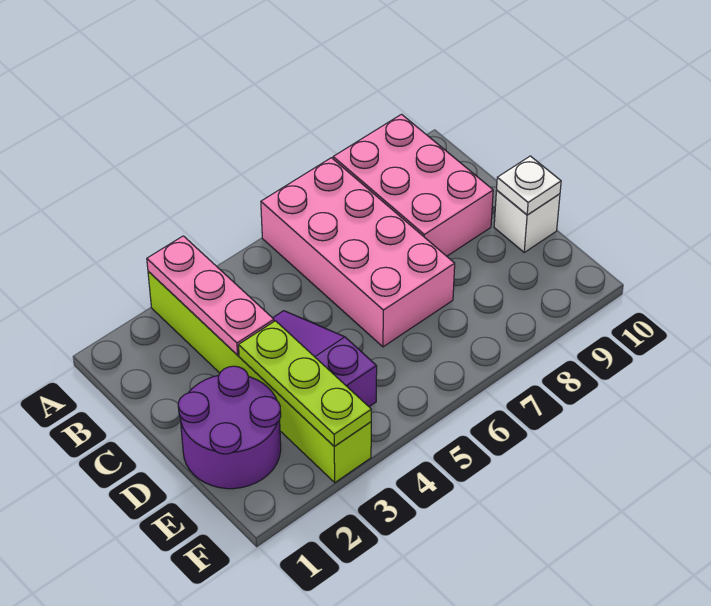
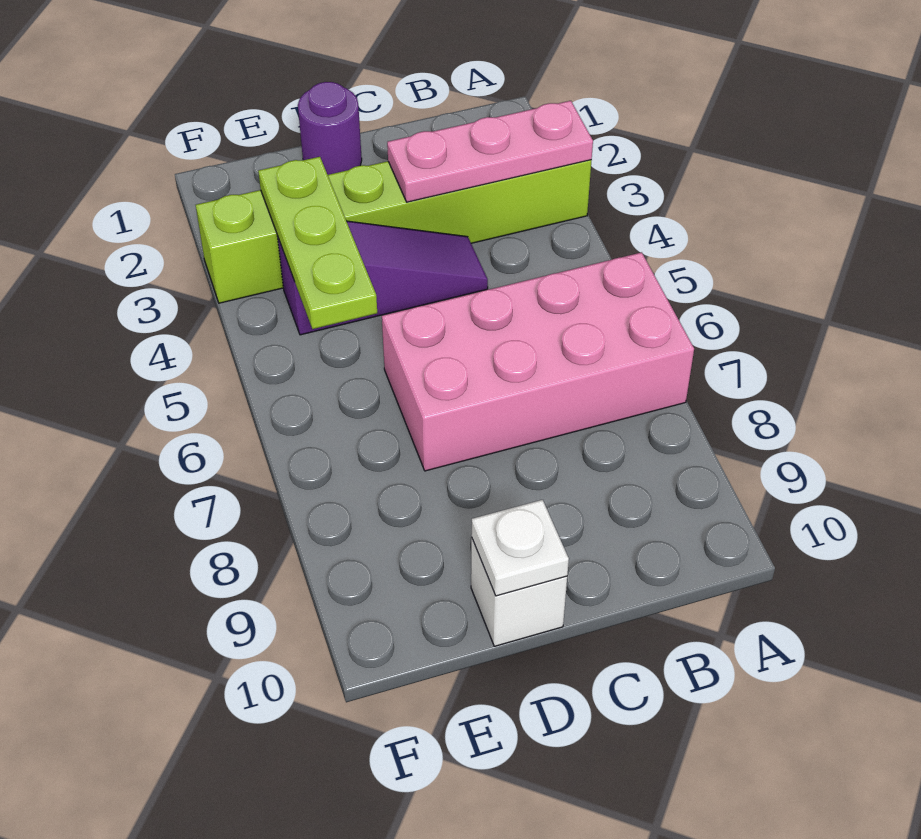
pink brick A8:C9 level 1 -> none
purple round brick D1:E2 level 1 -> purple round brick D1 level 1
lime plate D3:F3 level 2 -> lime plate E3:E5 level 2

